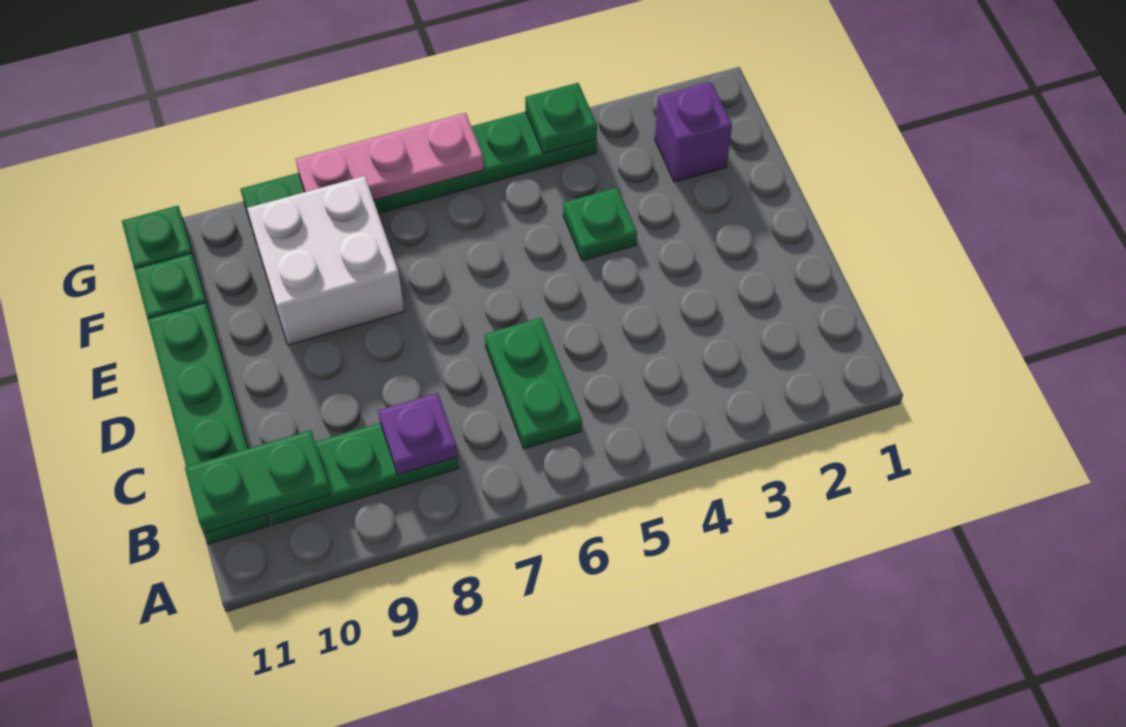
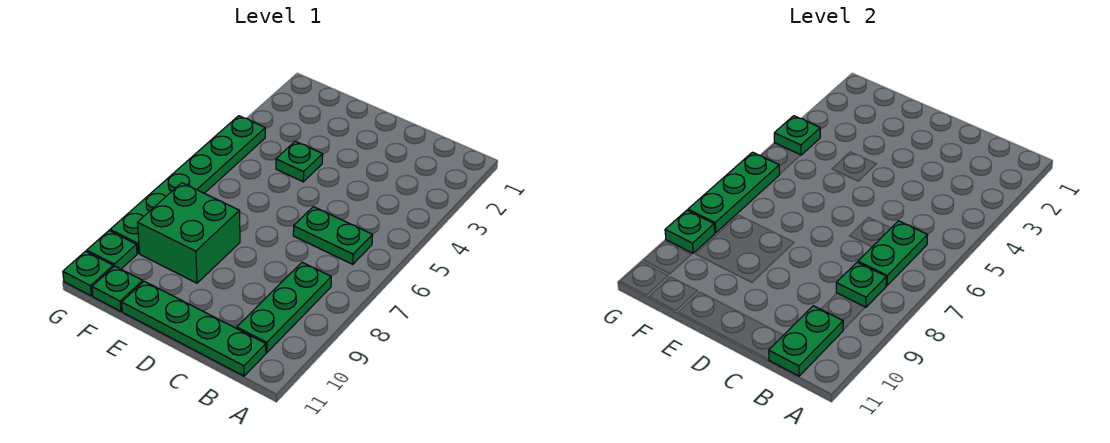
none -> green plate B6:B7 level 2
purple plate B8 level 2 -> green plate B8 level 2
white brick E8:F9 level 1 -> green brick E8:F9 level 1
purple brick F2 level 1 -> none
pink plate G6:G8 level 2 -> green plate G6:G8 level 2
none -> green plate G9 level 2
none -> green plate G10 level 1

